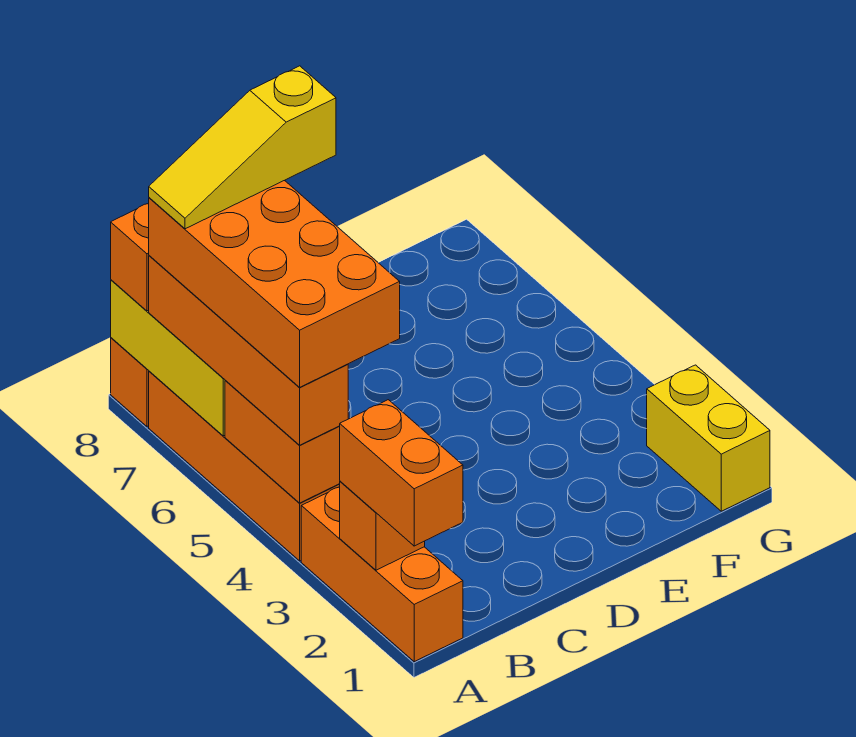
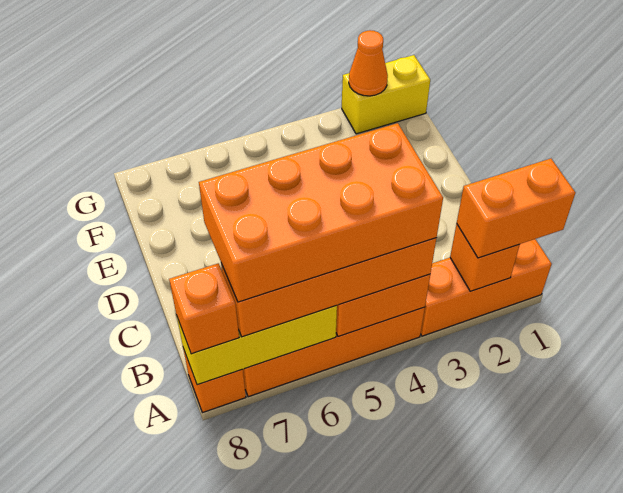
yellow slope A7:C7 level 5 top C -> none
none -> orange cone G2 level 2

